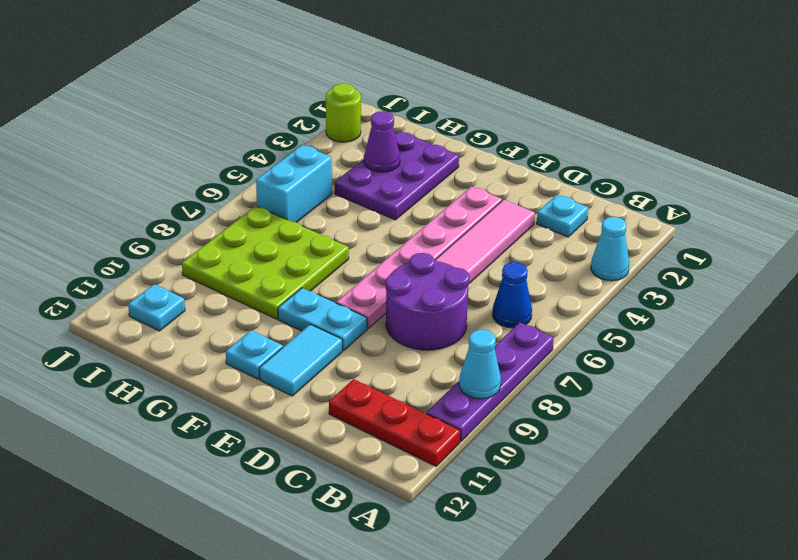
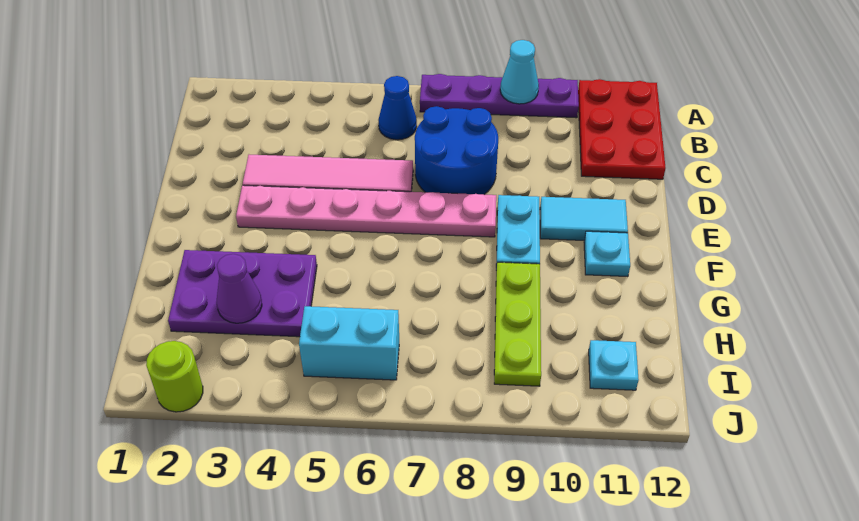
cyan cone A3 level 1 -> none
red plate A11:C11 level 1 -> red plate A11:C12 level 1
cyan plate C2 level 1 -> none
purple round brick C7:D8 level 1 -> blue round brick C7:D8 level 1
lime plate G7:I9 level 1 -> lime plate G9:I9 level 1

